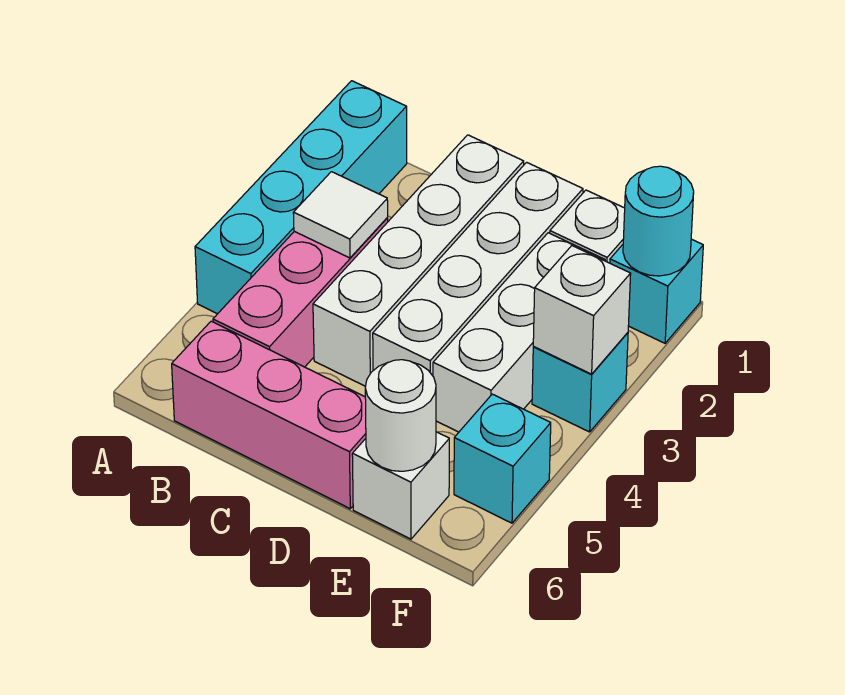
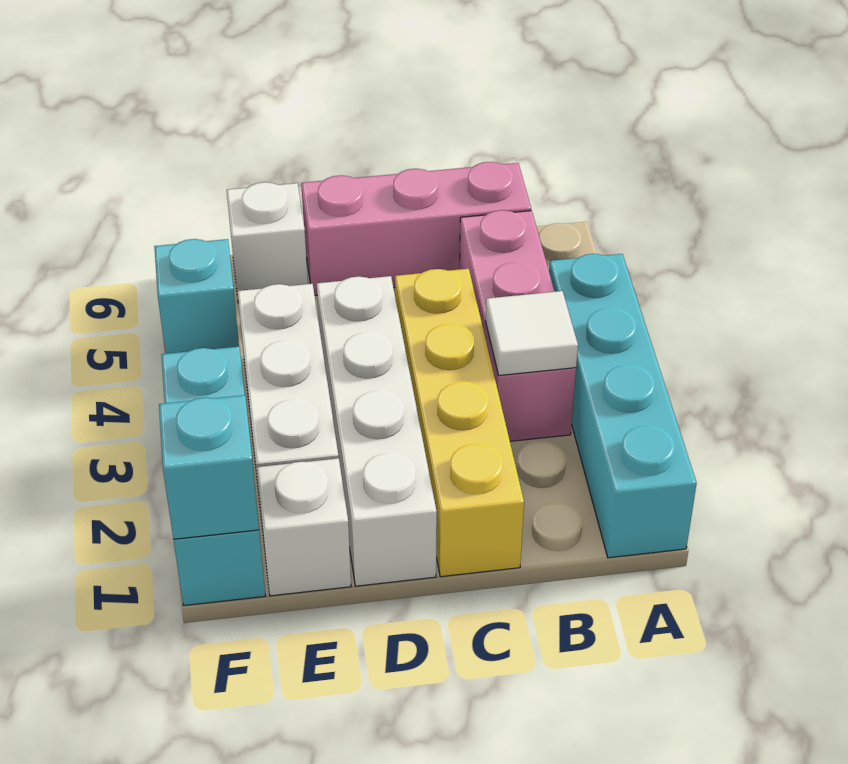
white brick C1:C4 level 1 -> yellow brick C1:C4 level 1
white round brick E6 level 2 -> none
cyan round brick F1 level 2 -> cyan brick F1 level 2
white brick F3 level 2 -> none

